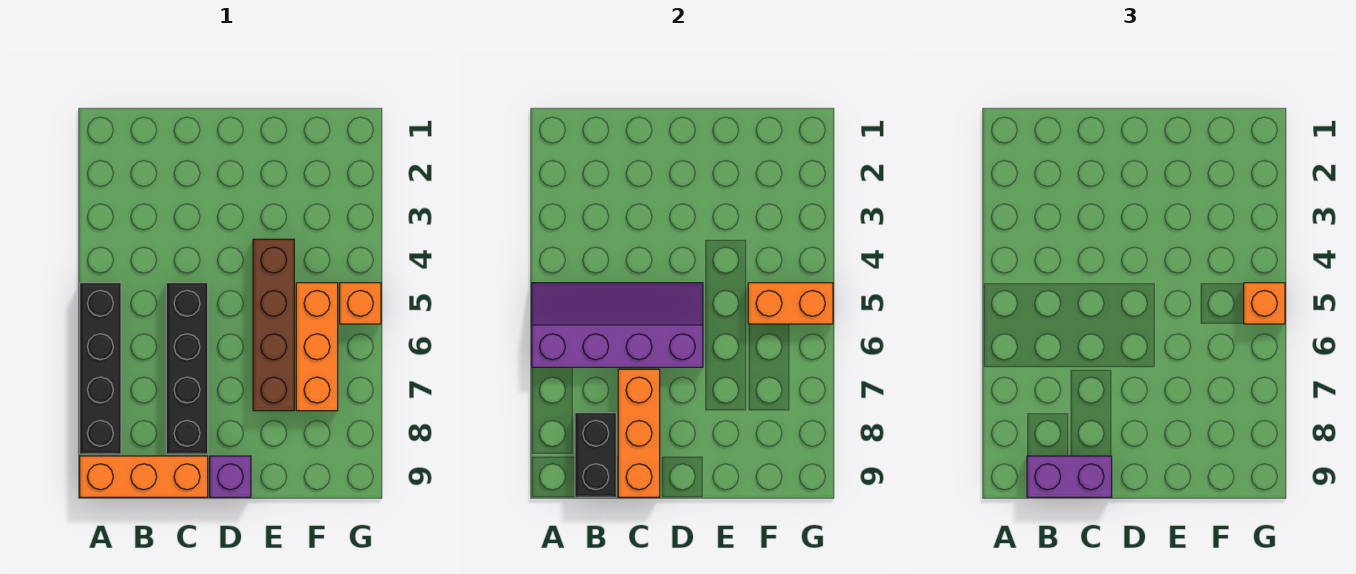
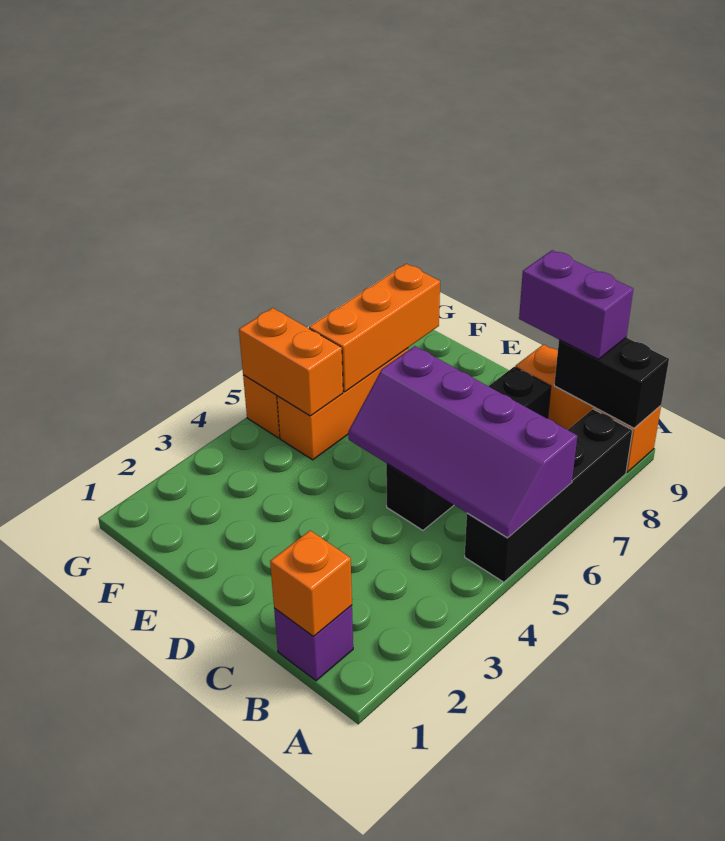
black brick B8:B9 level 2 -> black brick A9:B9 level 2
orange brick C7:C9 level 2 -> orange brick F6:F8 level 2
purple brick D9 level 1 -> purple brick B1 level 1
brown brick E4:E7 level 1 -> none
orange brick G5 level 3 -> orange brick B1 level 2

